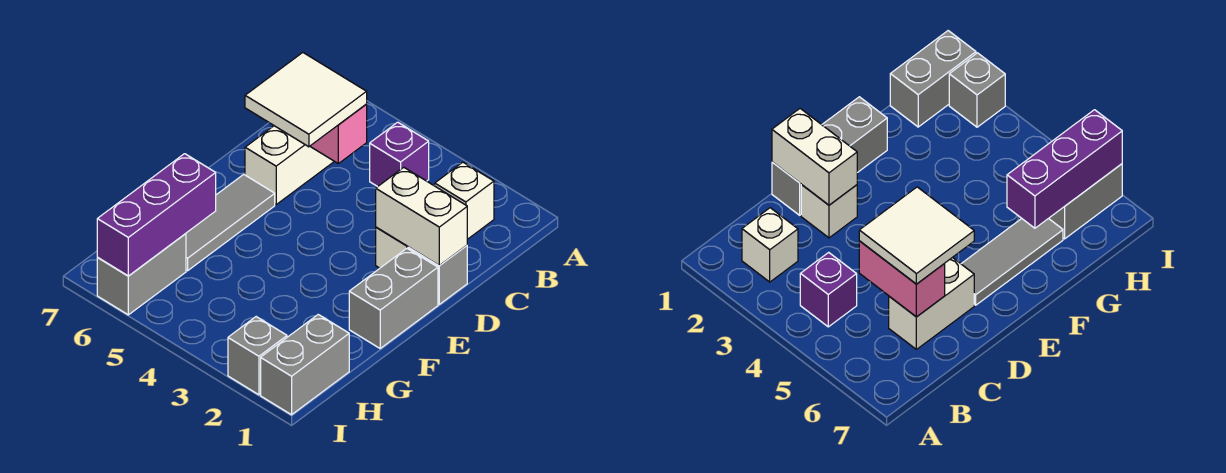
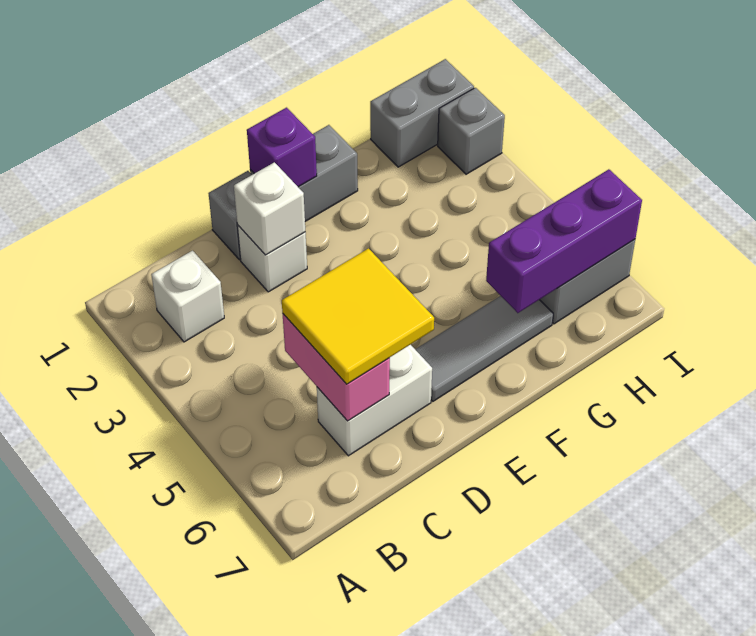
purple brick B4 level 1 -> purple brick E1 level 2
white tile C5:D6 level 3 -> yellow tile C5:D6 level 3
white brick D1:D2 level 2 -> white brick D2 level 2

